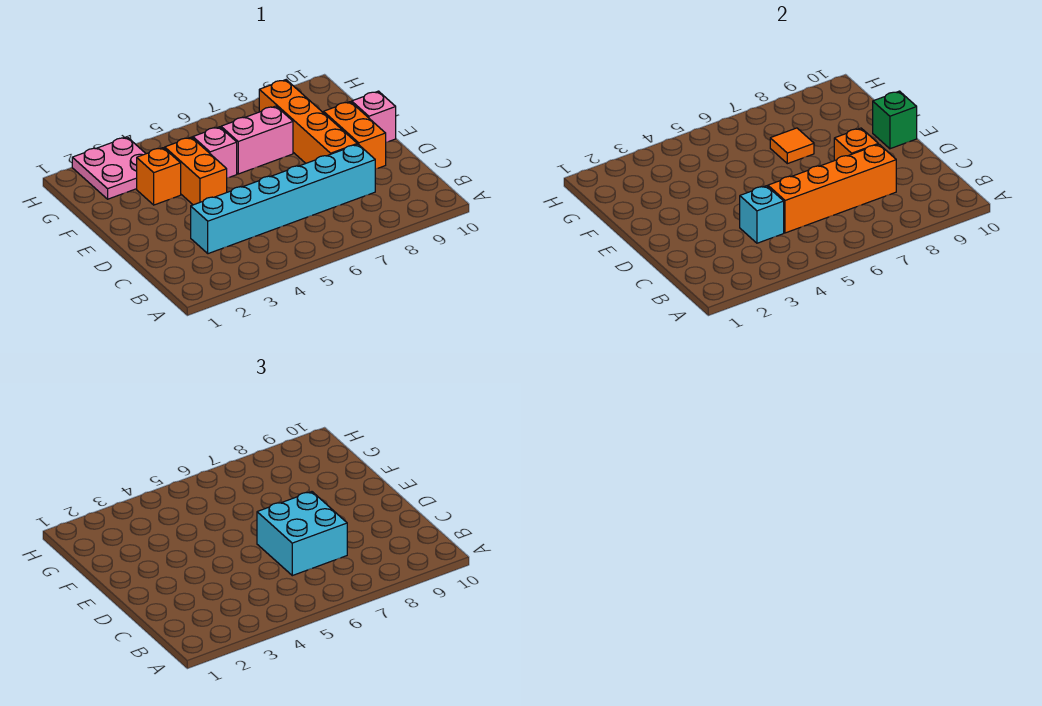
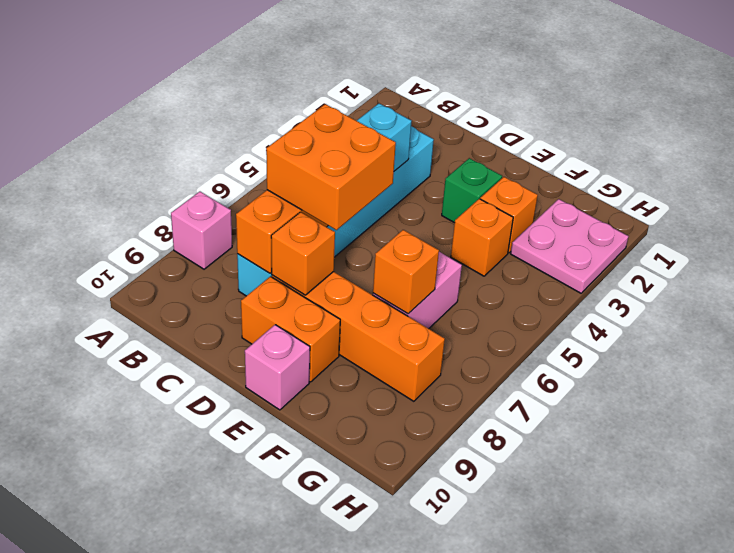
cyan brick C6:D7 level 3 -> orange brick C6:D7 level 3
orange brick E4:F4 level 1 -> orange brick F4 level 1
green brick E10 level 2 -> green brick E3 level 1
pink brick F5 level 1 -> pink brick A8 level 1
orange tile F7 level 2 -> orange brick F7 level 2

